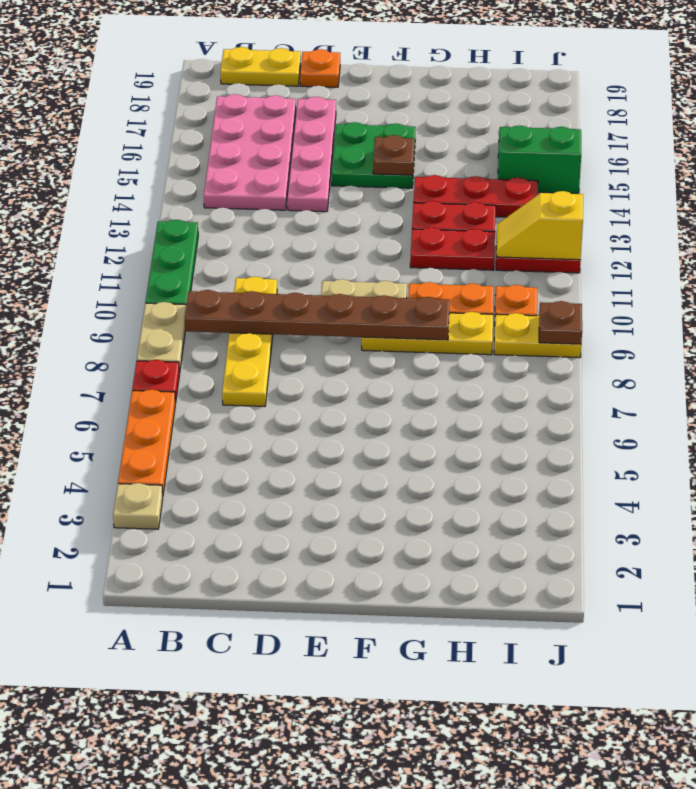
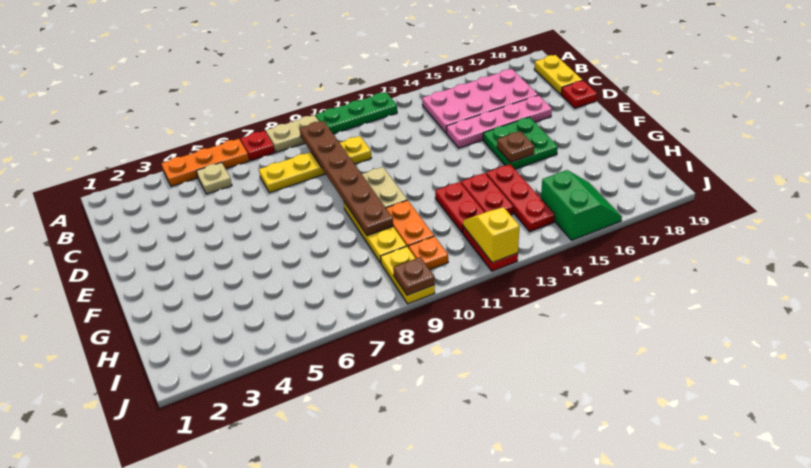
tan plate A3 level 1 -> tan plate B5 level 1
orange plate D19 level 1 -> red plate D19 level 1

